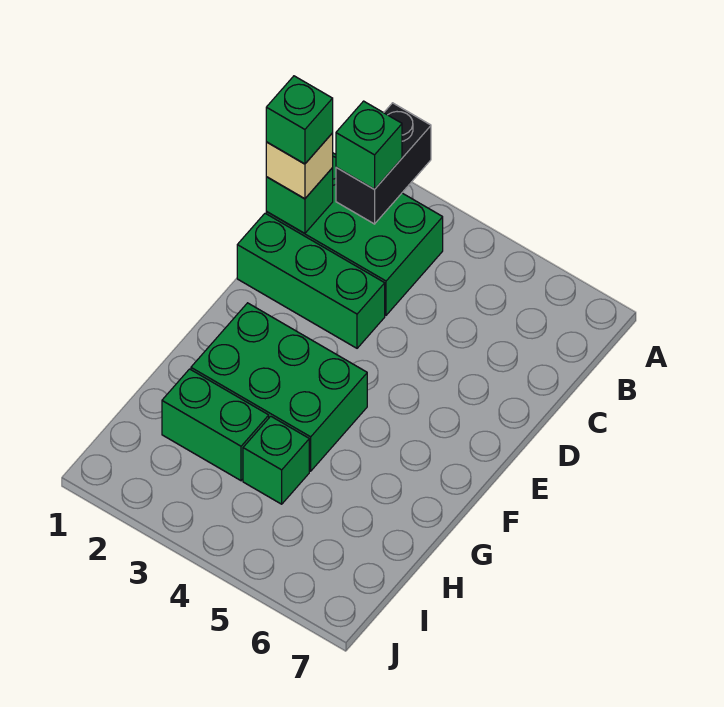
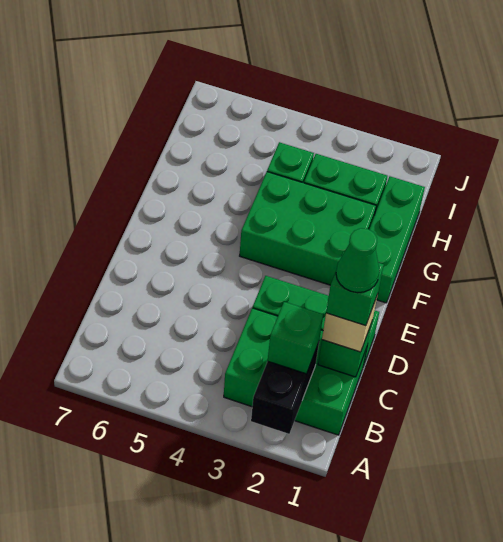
none -> green cone C1 level 5
none -> green brick F1:H1 level 1

